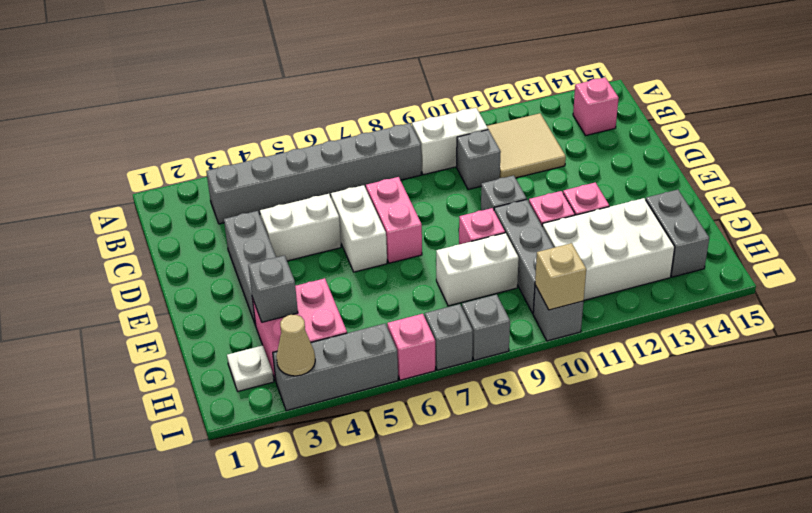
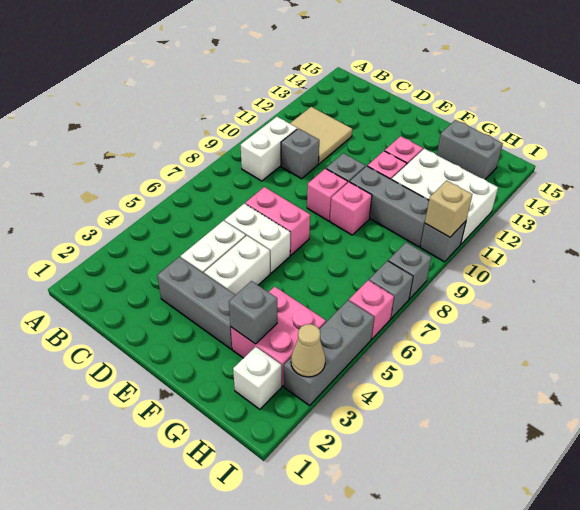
grey brick B3:B8 level 1 -> none
pink brick B14 level 1 -> pink brick E9 level 1
white brick G8:G9 level 1 -> white brick E4:E5 level 1
white brick G11:H13 level 1 -> white brick G11:I12 level 1
white plate H2 level 1 -> white brick H2 level 1

